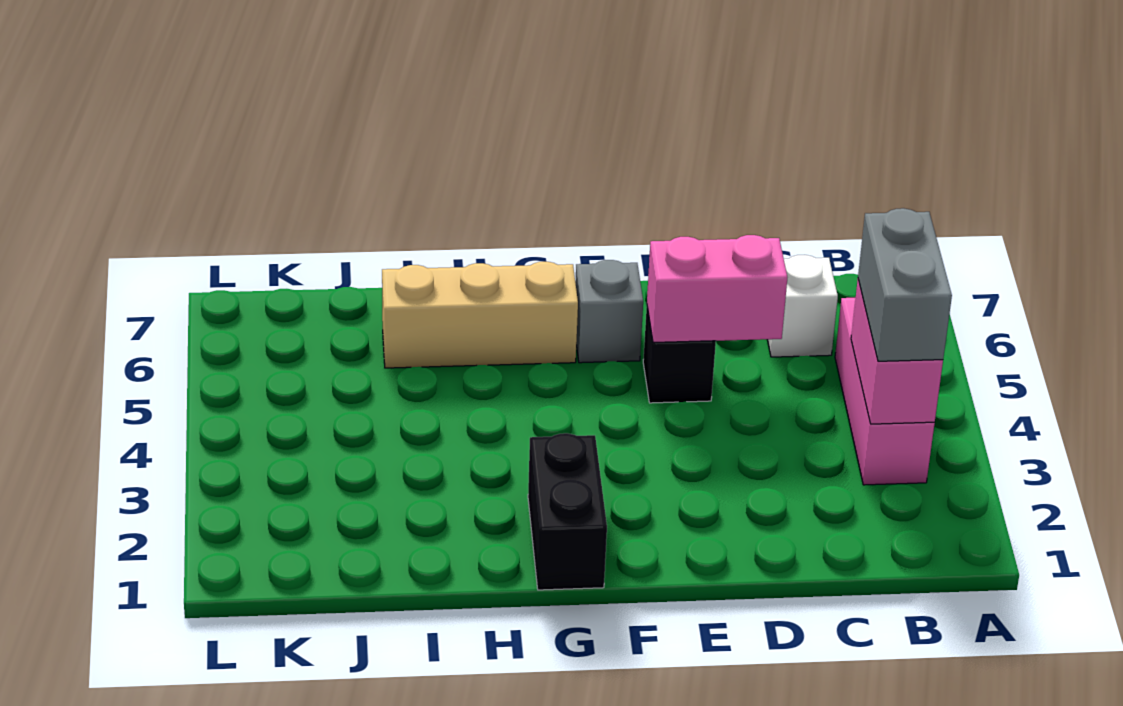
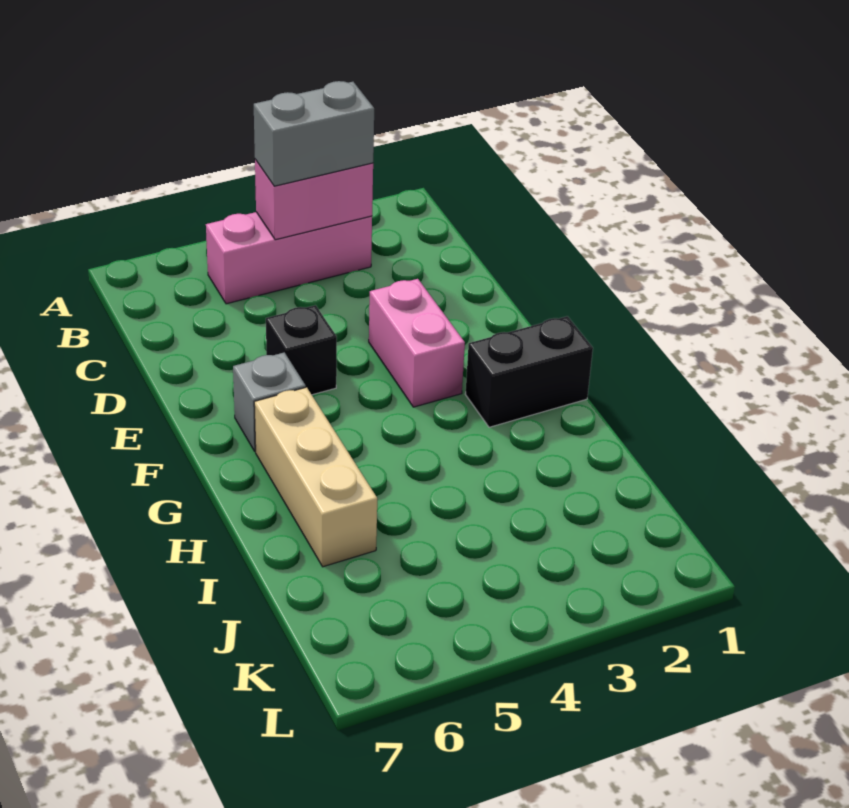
white brick C6 level 1 -> none
pink brick D5:E5 level 2 -> pink brick E3:F3 level 1

